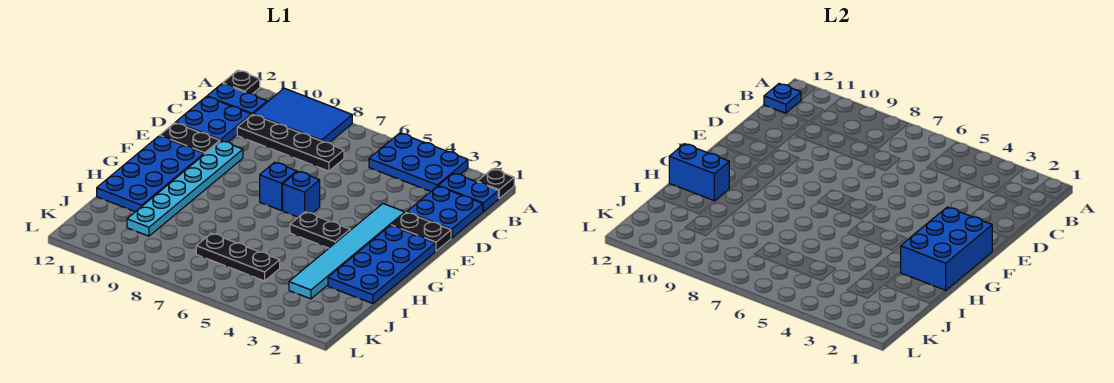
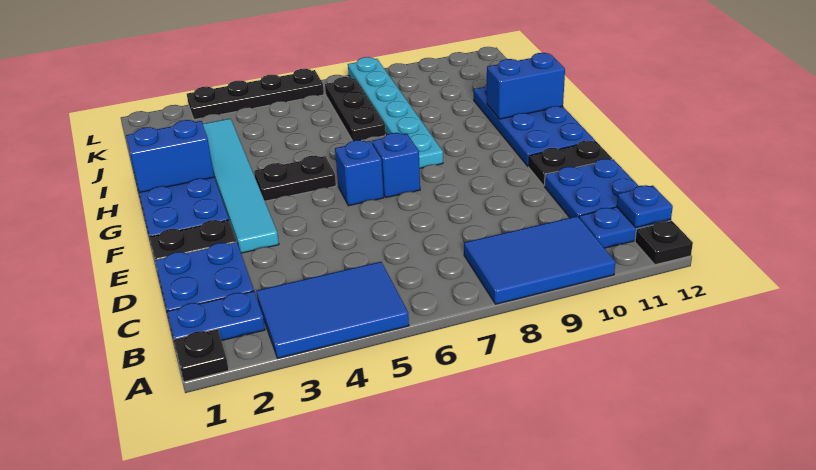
blue plate A3:B5 level 1 -> blue tile A3:B5 level 1
black plate C7:C10 level 1 -> black plate L3:L6 level 1
cyan plate E10:J10 level 1 -> cyan plate G8:L8 level 1
blue brick F1:H2 level 2 -> blue brick H1:H2 level 2
black plate J5:J7 level 1 -> black plate I7:K7 level 1

